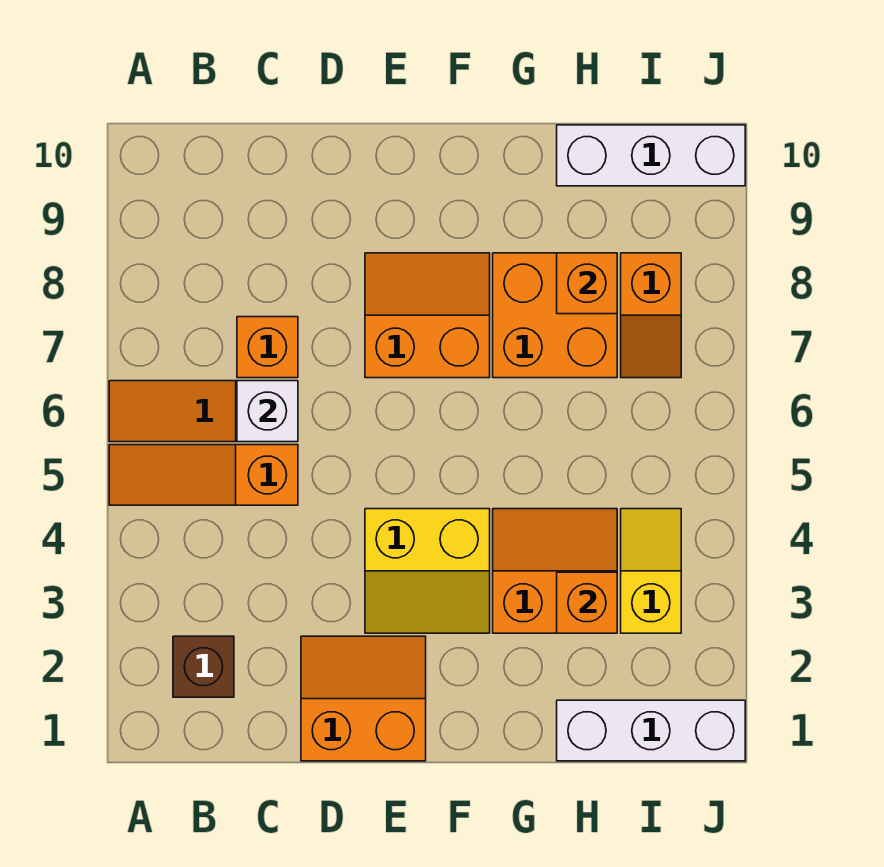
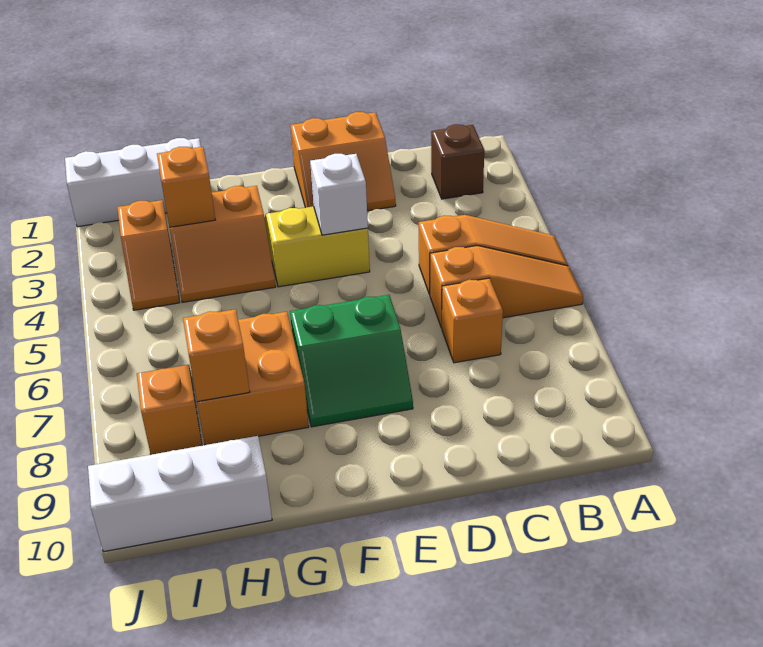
white brick C6 level 2 -> white brick E4 level 2
orange slope E7:F8 level 1 top 7 -> green slope E7:F8 level 1 top 7
yellow slope I3:I4 level 1 top 3 -> orange slope I3:I4 level 1 top 3

